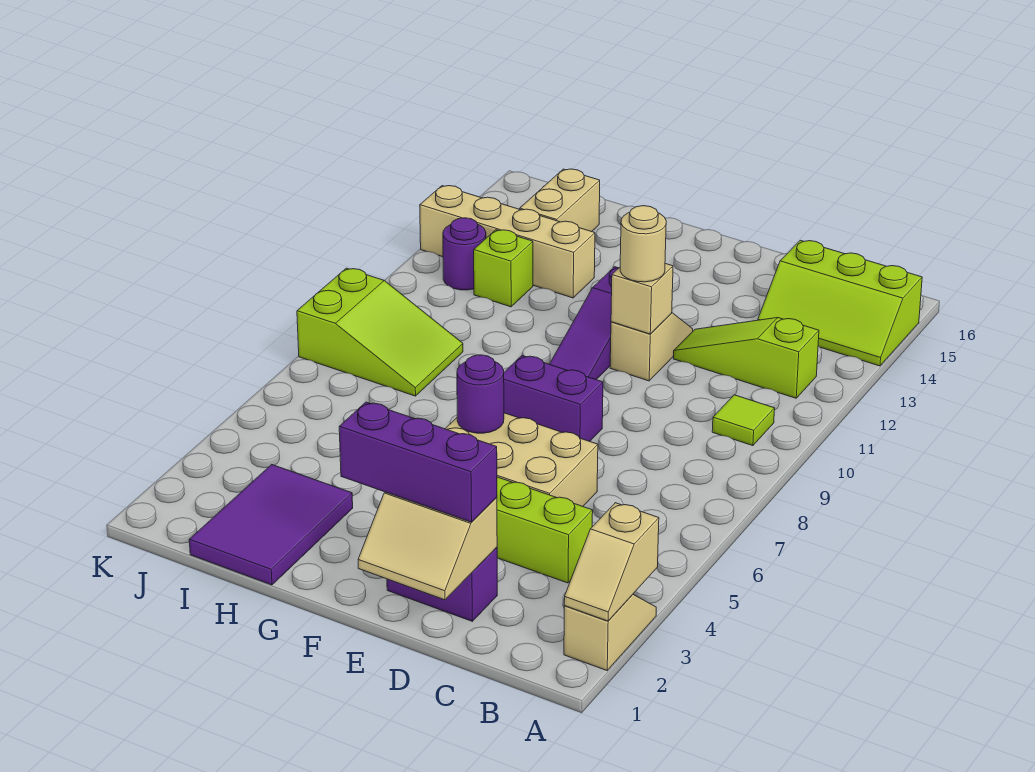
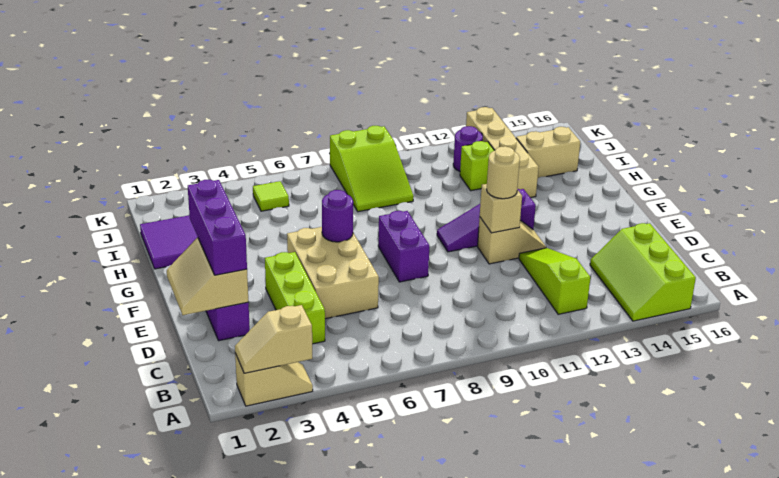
lime tile B10 level 1 -> lime tile J5 level 1

